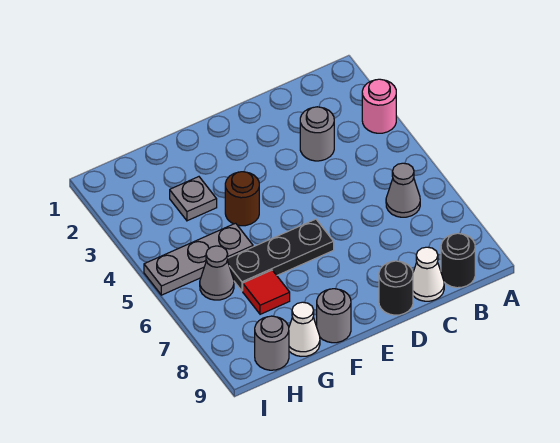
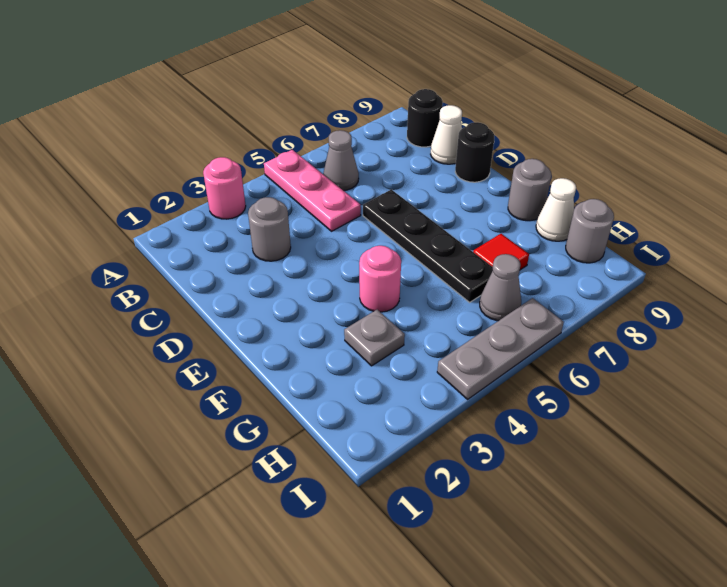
none -> pink plate A5:C5 level 1
black plate E6:G6 level 1 -> black plate D6:G6 level 1
brown round brick F4 level 1 -> pink round brick F4 level 1
grey plate G5:I5 level 1 -> grey plate I4:I6 level 1

